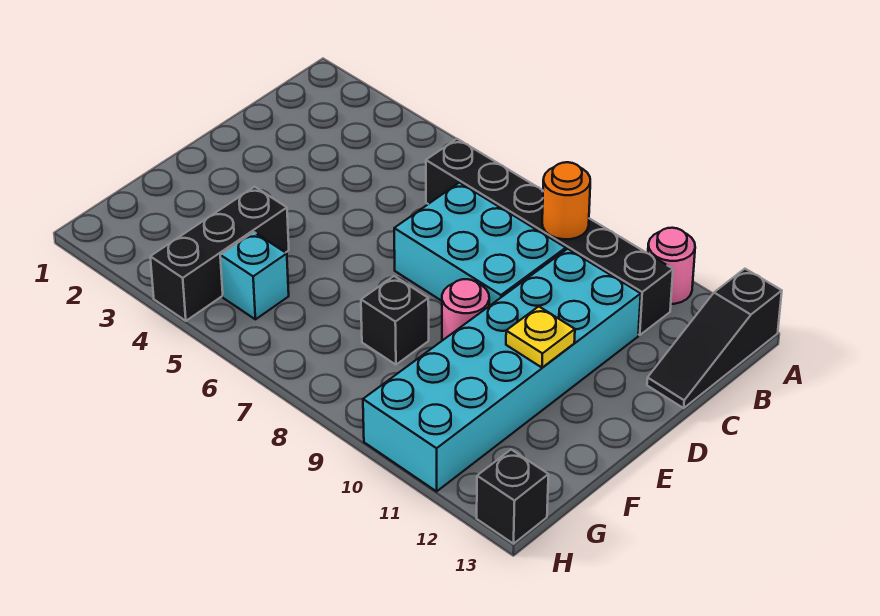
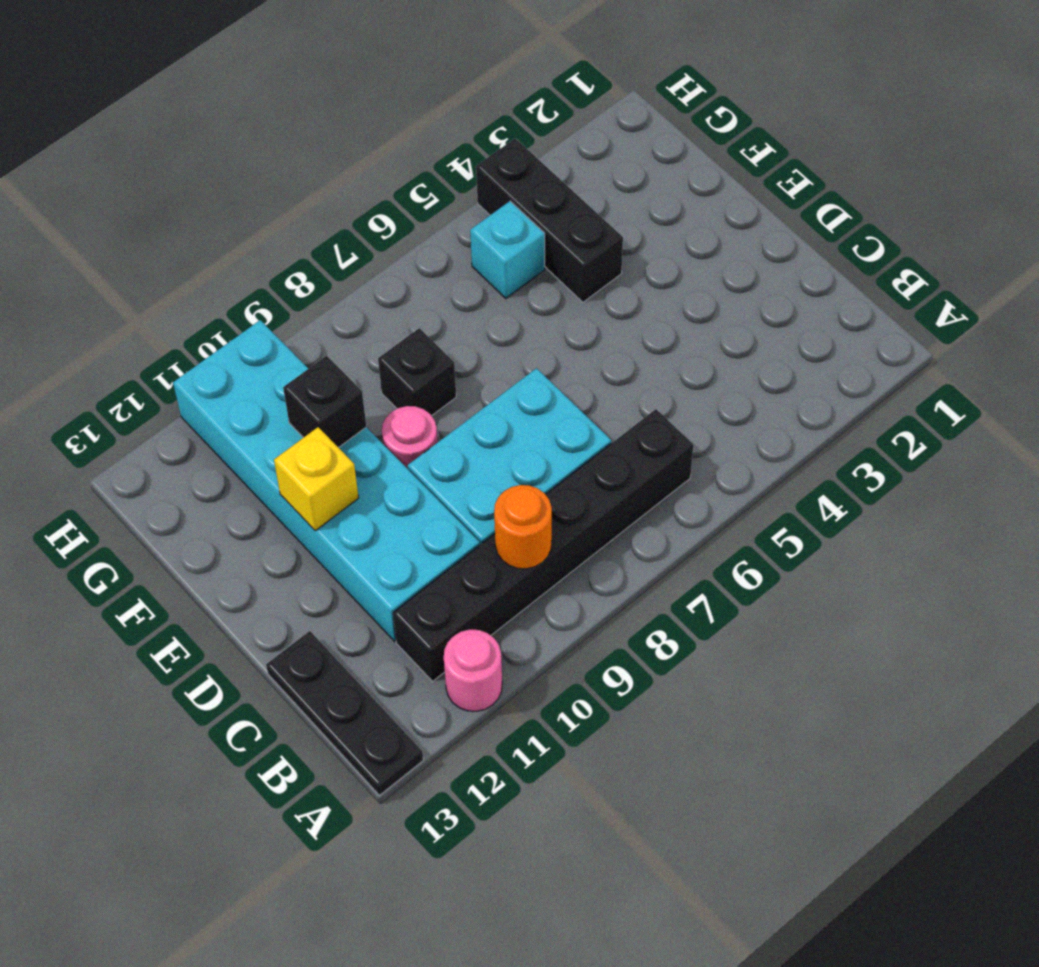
black slope A13:C13 level 1 top A -> black plate A13:C13 level 1
yellow plate E11 level 2 -> yellow brick E11 level 2
black brick H13 level 1 -> black brick F10 level 2

